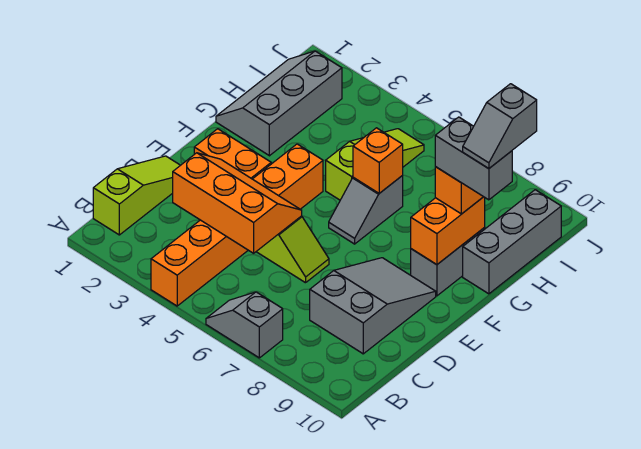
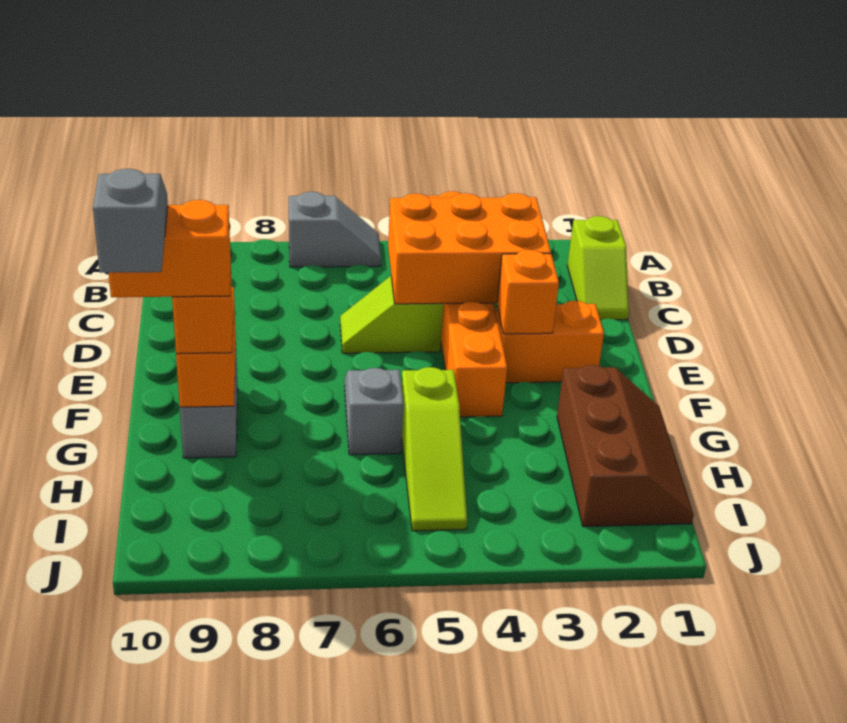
lime slope B1:D1 level 1 top B -> lime slope B1:C1 level 1 top B
orange slope C3:D5 level 2 top C -> orange brick C3:D5 level 2
grey slope C8:E9 level 1 top C -> none
grey slope G1:I2 level 1 top 2 -> brown slope G1:I2 level 1 top 2
orange brick G6 level 2 -> orange brick E3 level 2
grey brick G9:G10 level 4 -> orange brick G9:G10 level 4
grey brick G10:I10 level 1 -> none

